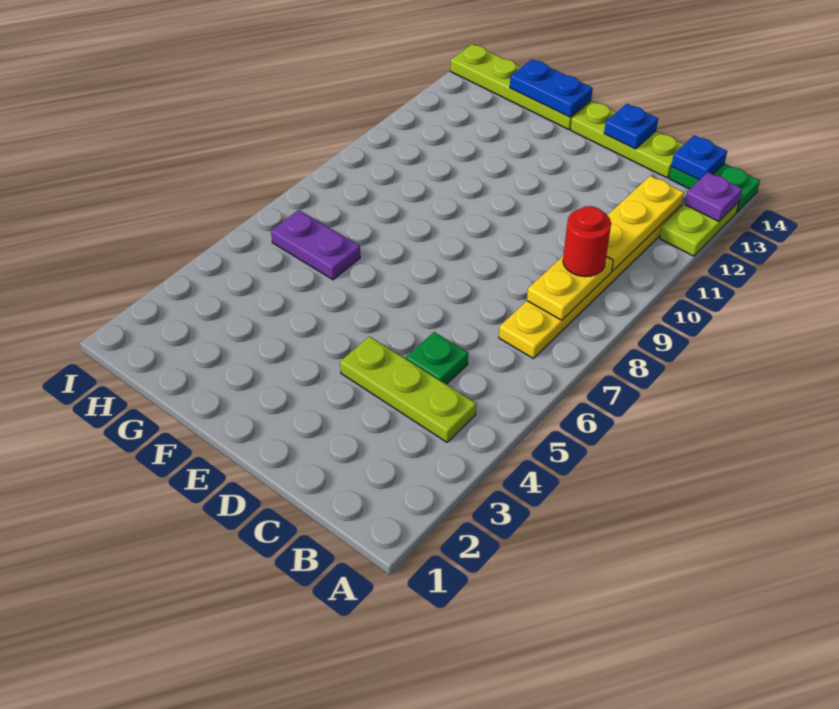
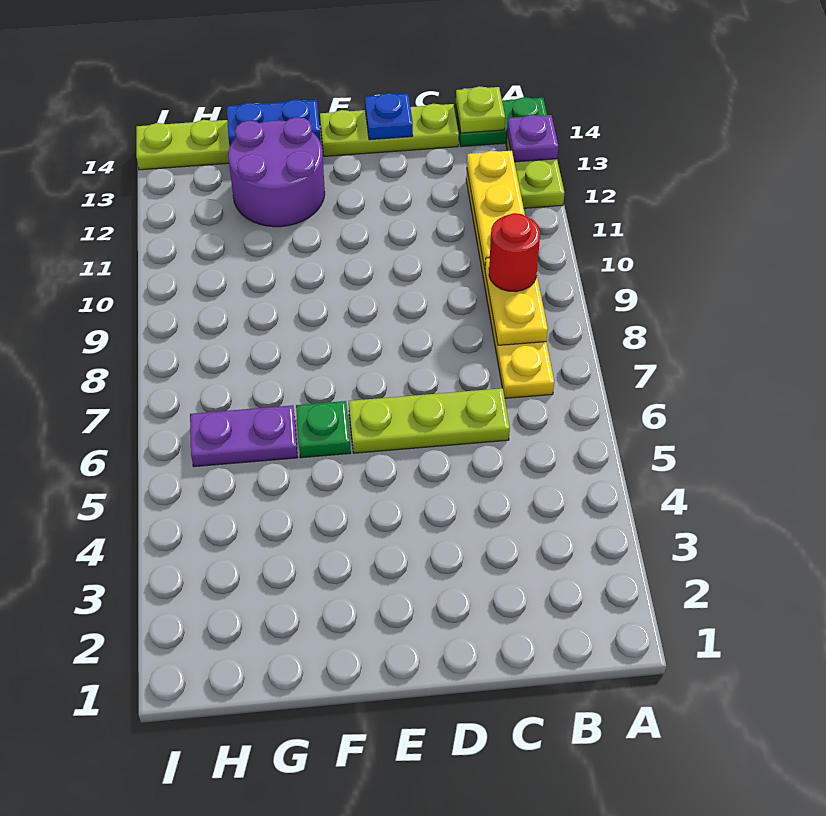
lime plate B4:D4 level 1 -> lime plate C6:E6 level 1
blue plate B14 level 2 -> lime plate B14 level 2
green plate C5 level 1 -> green plate F6 level 1
none -> purple round brick F12:G13 level 1

